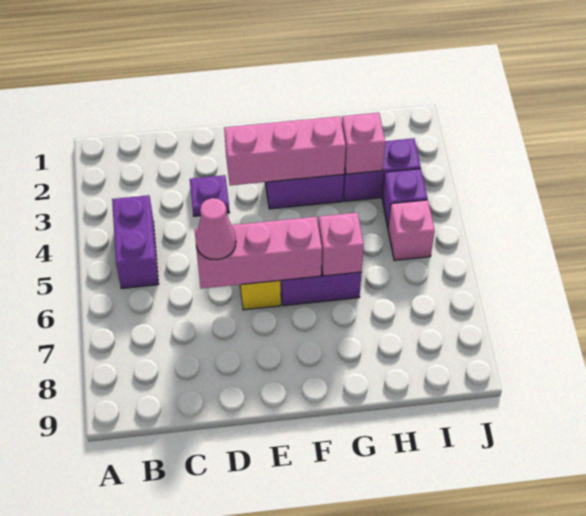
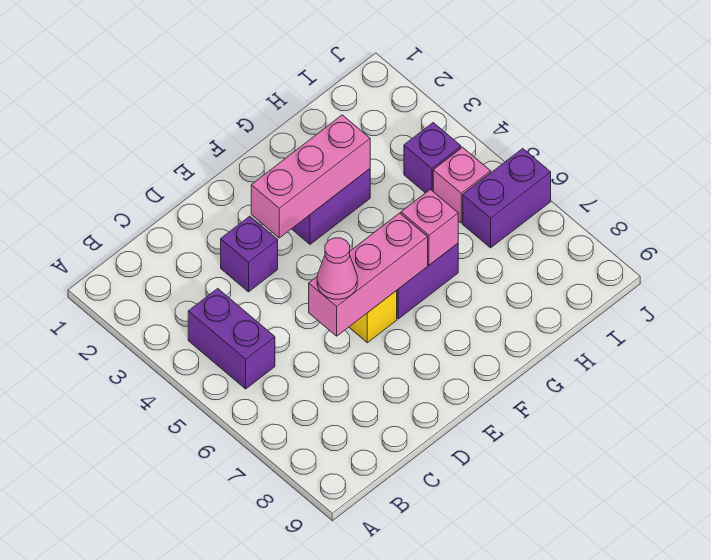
purple plate D3 level 1 -> purple brick D3 level 1
purple brick H3:I3 level 1 -> purple brick I6:J6 level 1
pink brick H3 level 2 -> none

